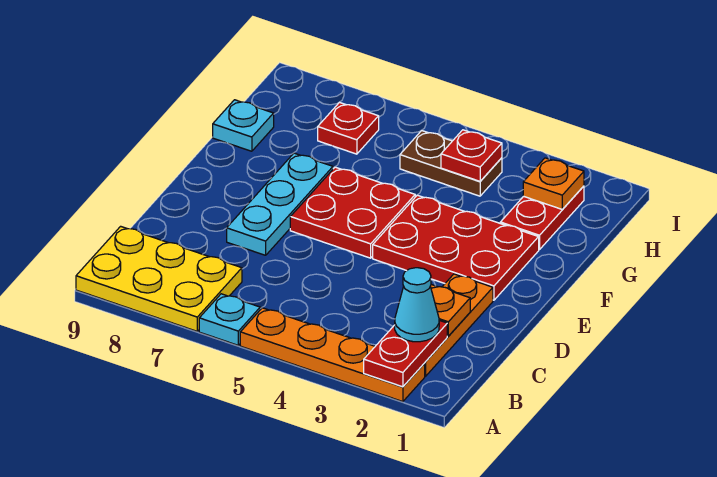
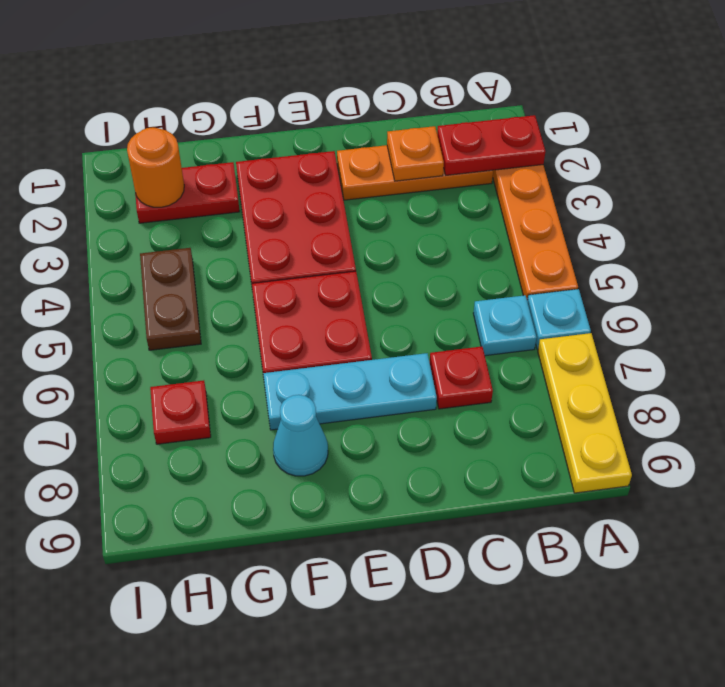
yellow plate A7:B9 level 1 -> yellow plate A7:A9 level 1
cyan cone B2 level 3 -> cyan cone F8 level 1
cyan plate G9 level 1 -> cyan plate B6 level 1
orange plate H2 level 2 -> orange round brick H2 level 2
red plate H4 level 2 -> red plate C7 level 1

